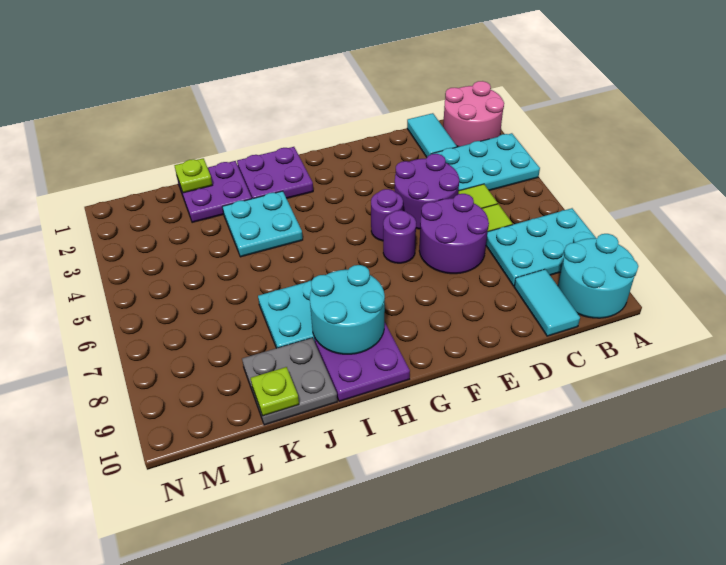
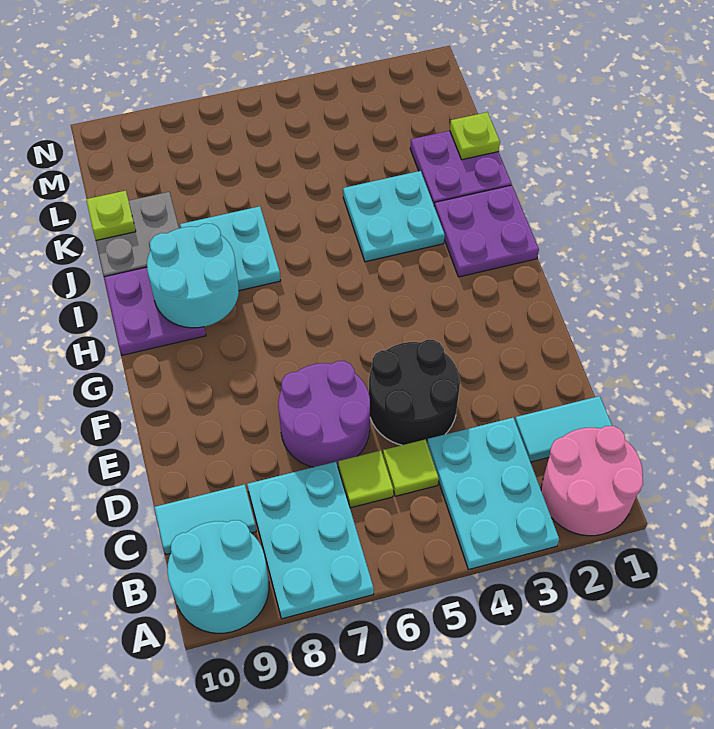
purple round brick D4:E5 level 1 -> black round brick D4:E5 level 1
purple round brick F5 level 1 -> none
purple round brick F6 level 1 -> none

